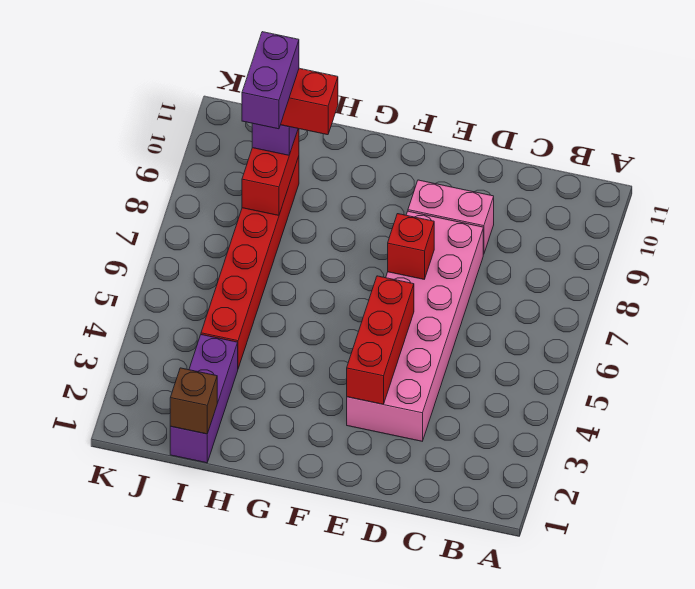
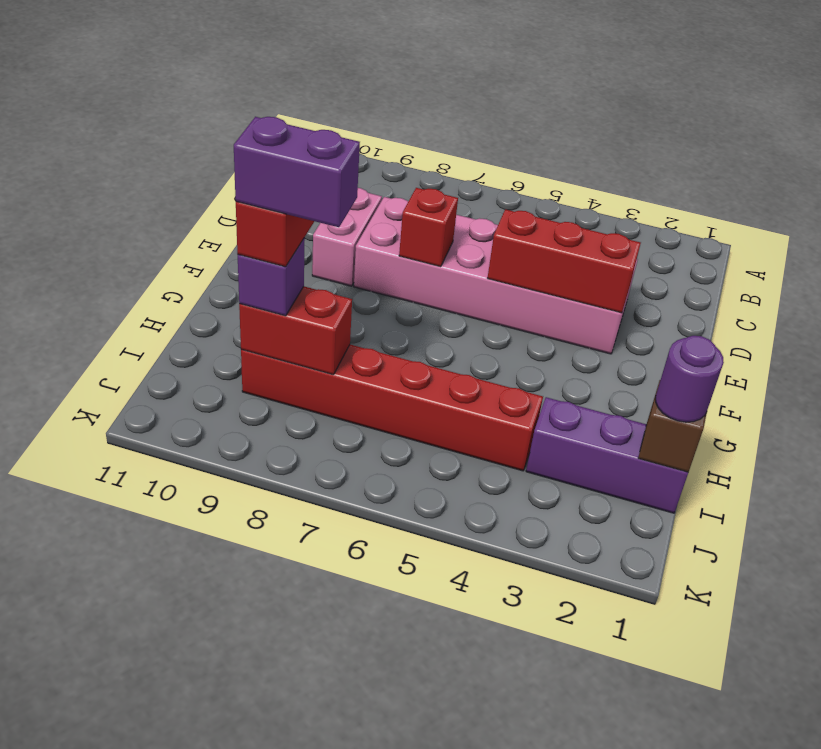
none -> purple round brick I1 level 3

